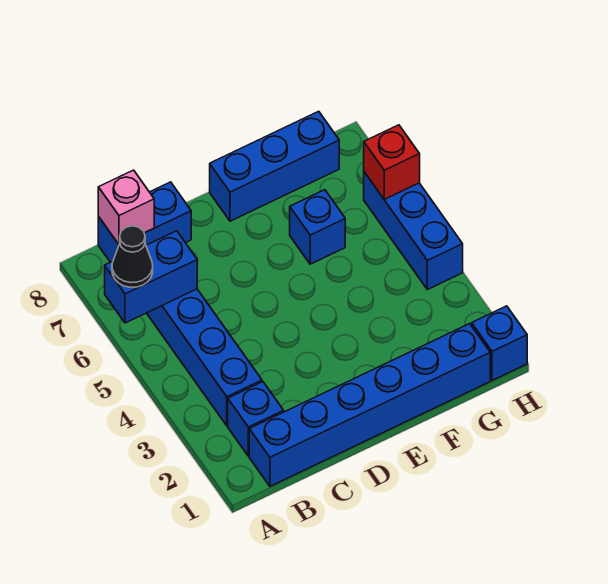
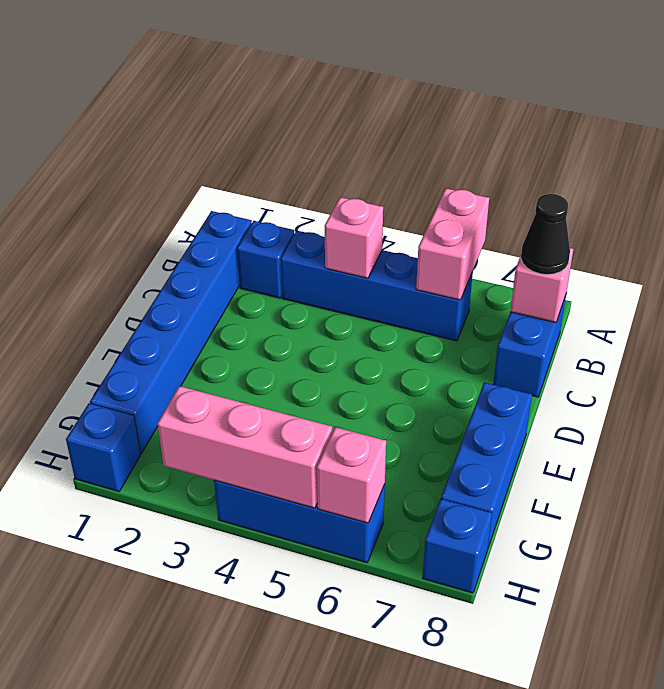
blue brick A6:B6 level 2 -> pink brick A6:B6 level 2
black cone A6 level 3 -> black cone B8 level 3
none -> pink brick B4 level 2
blue brick F6 level 1 -> blue brick H8 level 1
none -> pink brick H3:H5 level 2
red brick H6 level 2 -> pink brick H6 level 2

